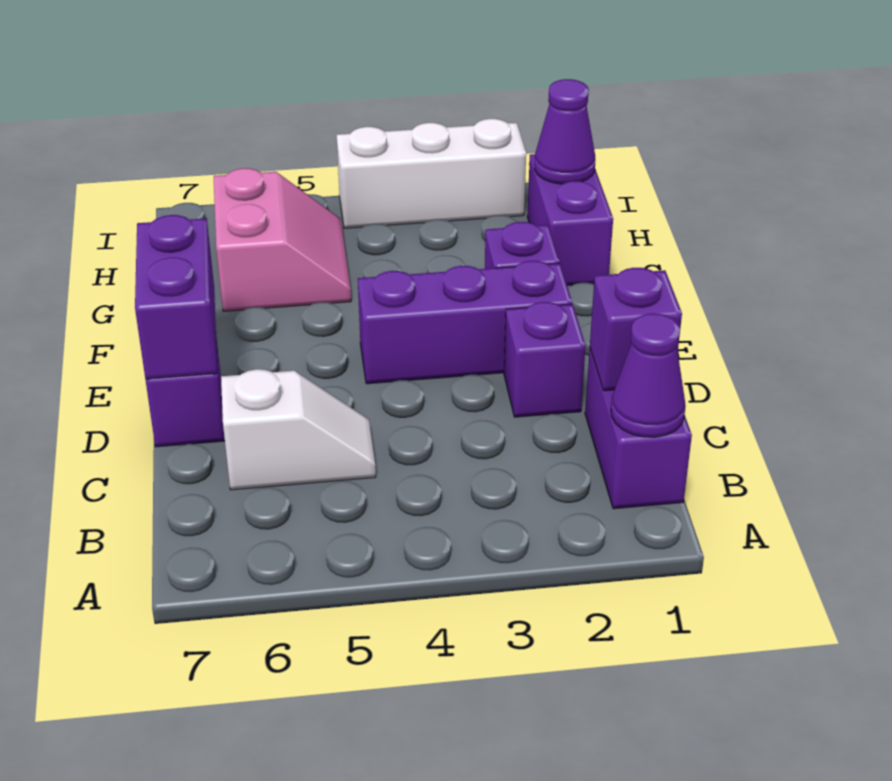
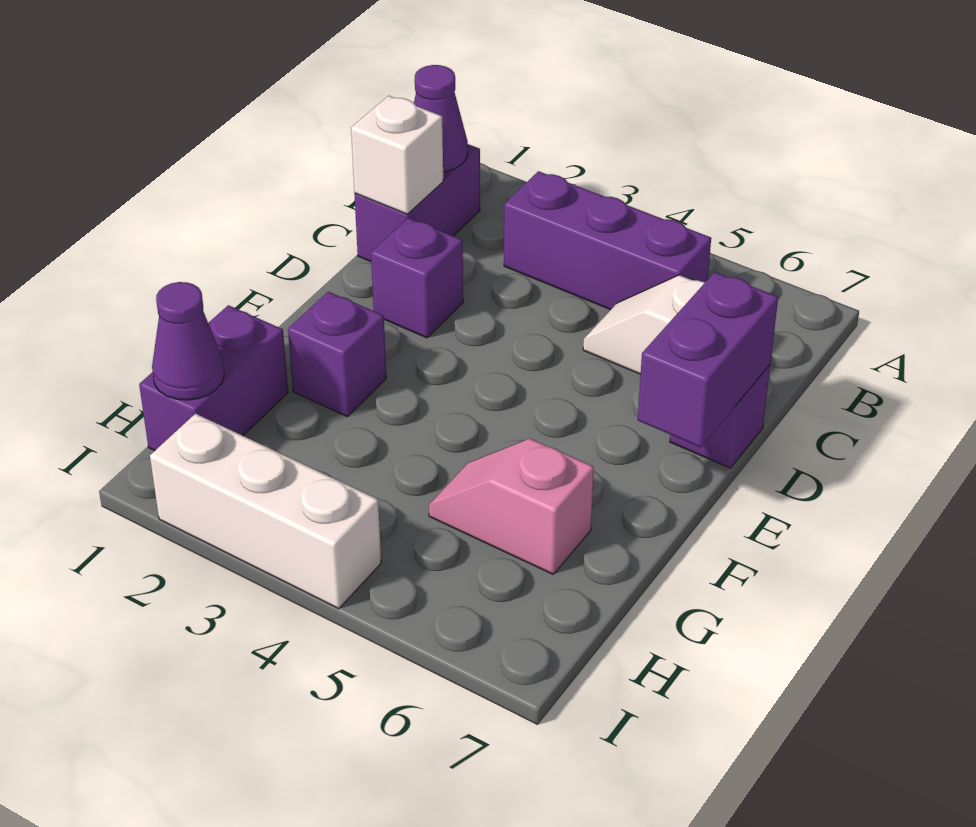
purple brick C1 level 2 -> white brick C1 level 2
purple brick E2:E4 level 1 -> purple brick B3:B5 level 1
pink slope G5:H6 level 1 top 6 -> pink slope G5:G6 level 1 top 6

